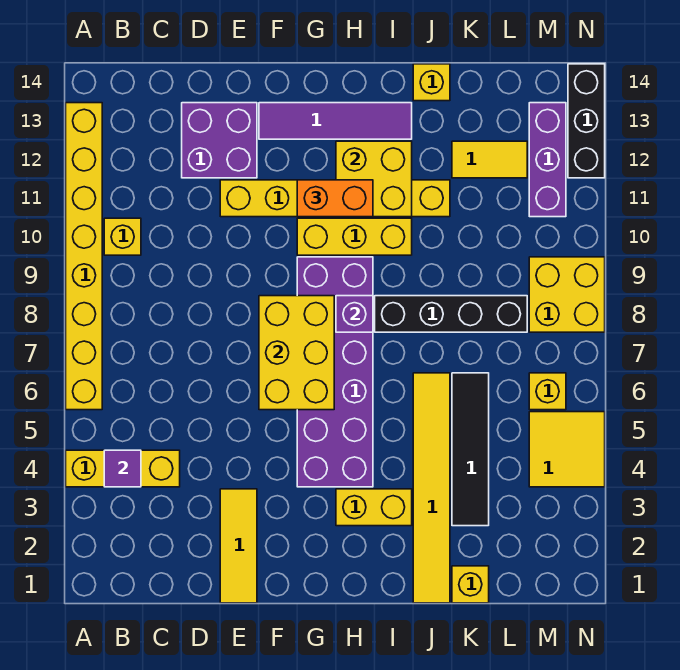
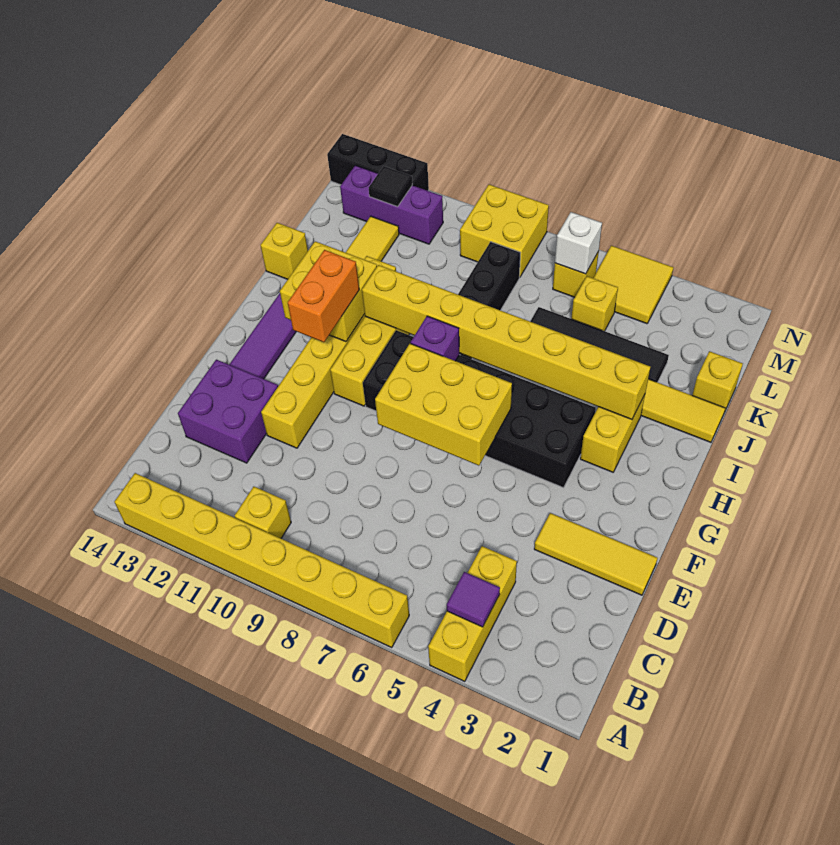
purple brick G4:H9 level 1 -> black brick G4:H9 level 1
none -> yellow brick I3:I10 level 2
none -> yellow brick L5 level 1
none -> white brick M6 level 2
none -> black tile M12 level 2

